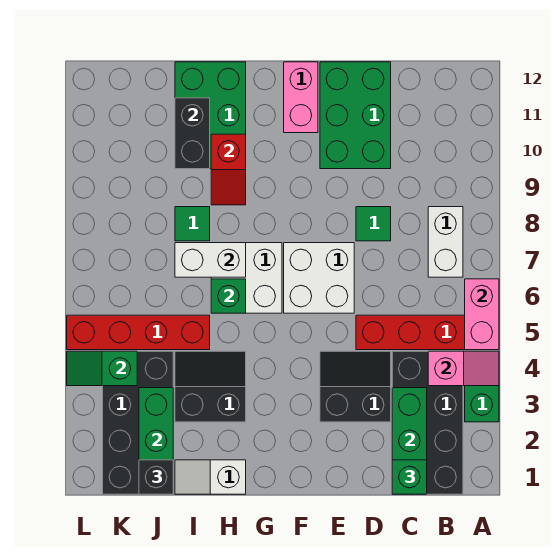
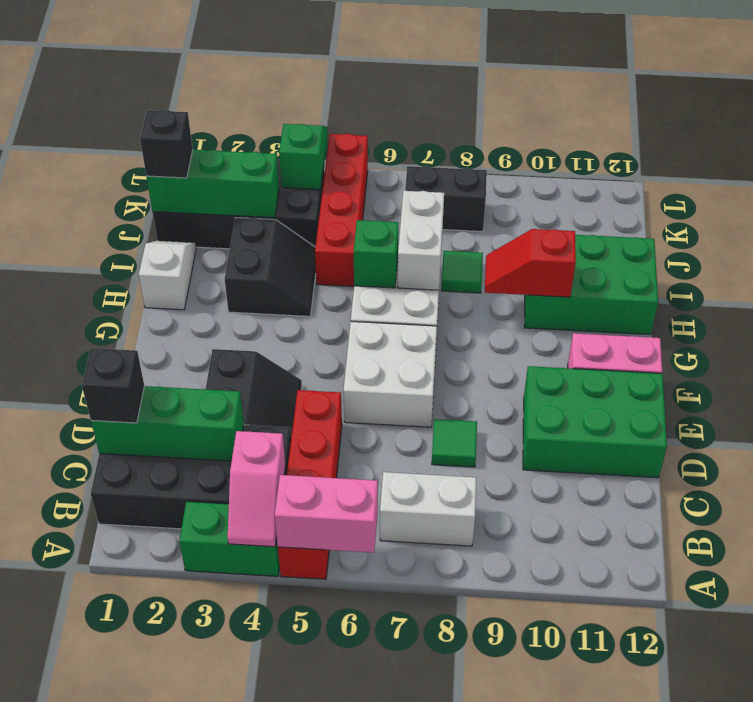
green brick C1 level 3 -> black brick C1 level 3
black brick I10:I11 level 2 -> black brick K7:K8 level 1

